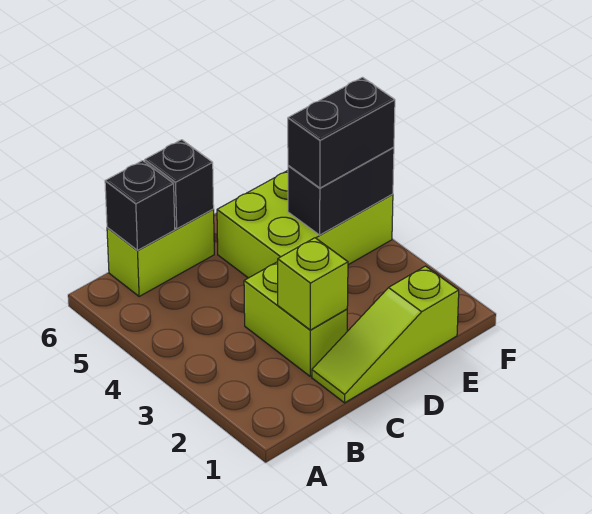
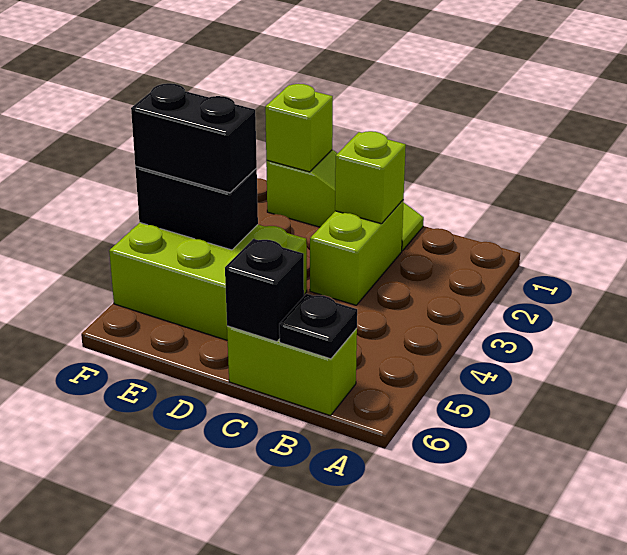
black brick B6 level 2 -> black plate B6 level 2
none -> lime brick E1 level 2

